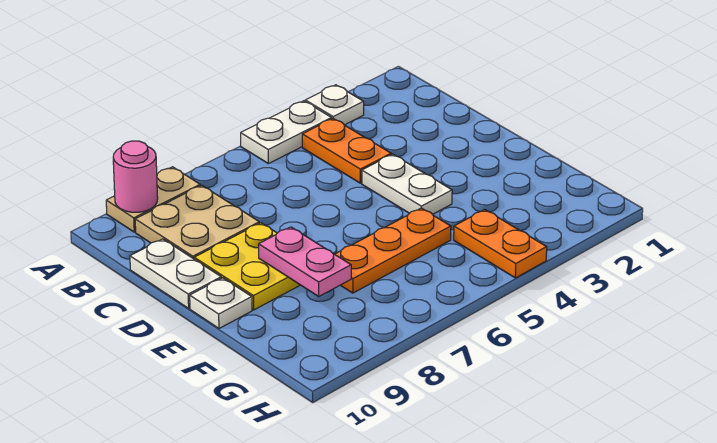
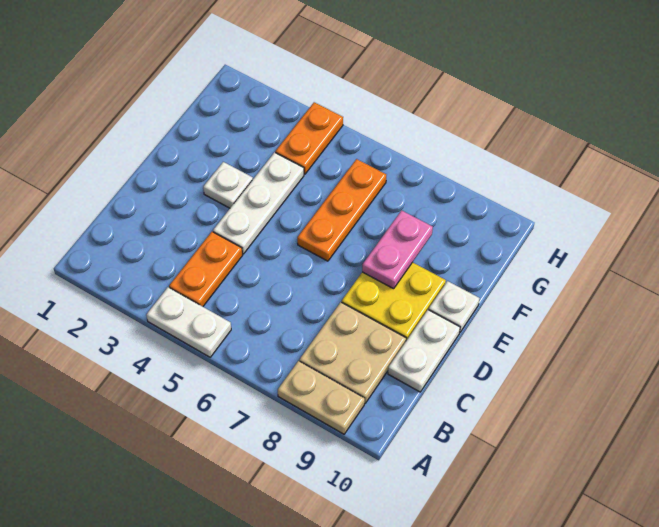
white plate A3 level 1 -> white plate E3 level 1
pink round brick A9 level 2 -> none
white plate D4:E4 level 1 -> white plate D4:F4 level 1
orange plate F5:F7 level 1 -> orange plate E6:G6 level 1

